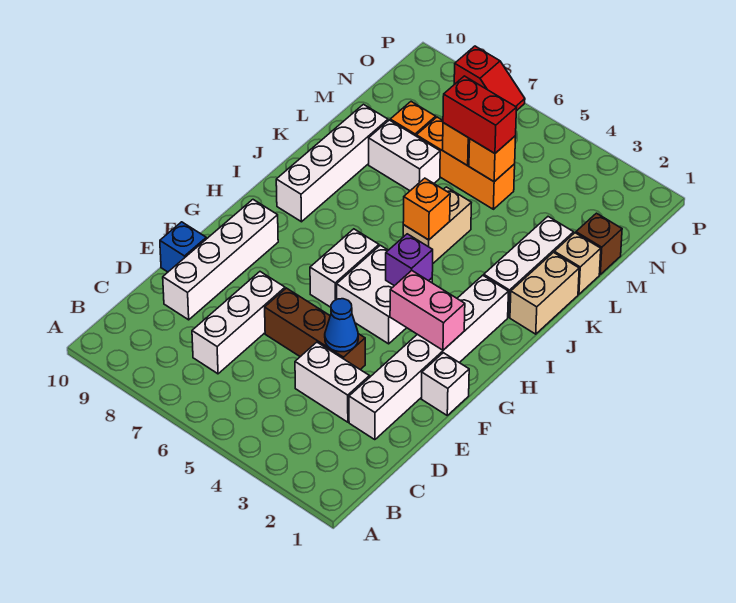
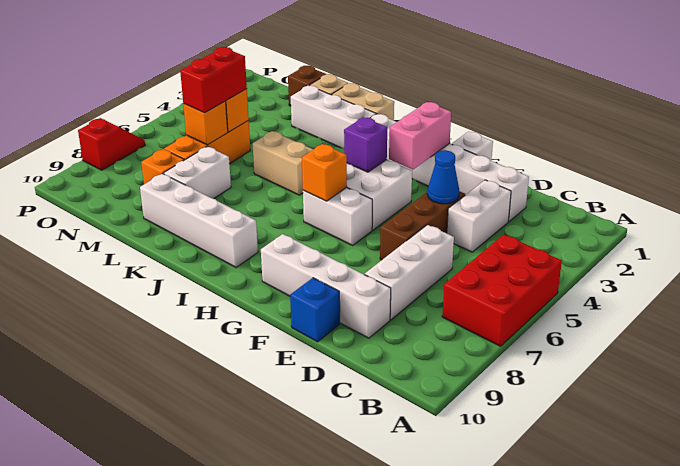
none -> red brick A5:B7 level 1
white brick C7:E7 level 1 -> white brick D6:D8 level 1
orange brick J5 level 2 -> orange brick H6 level 2

